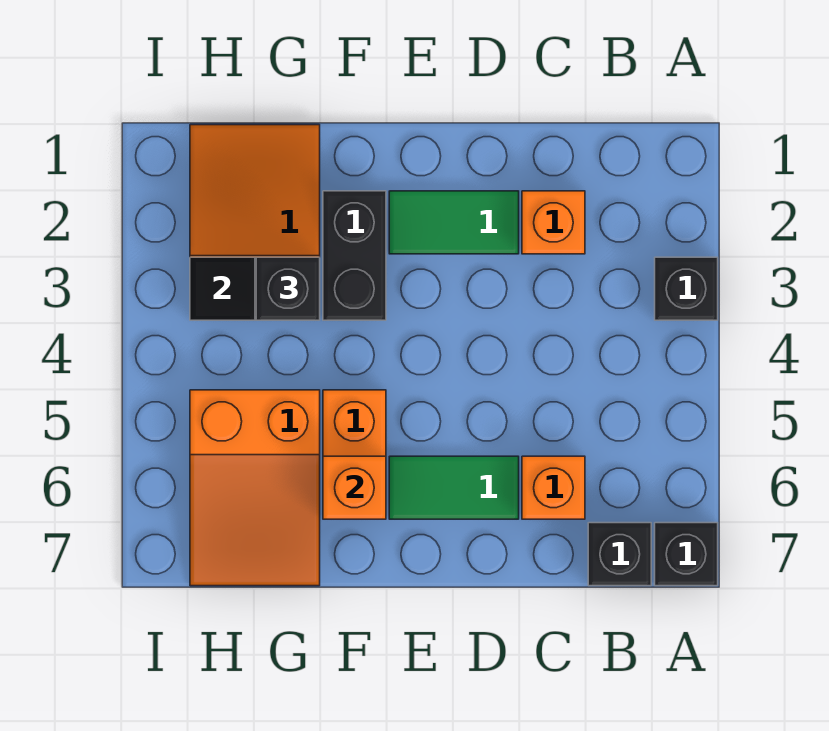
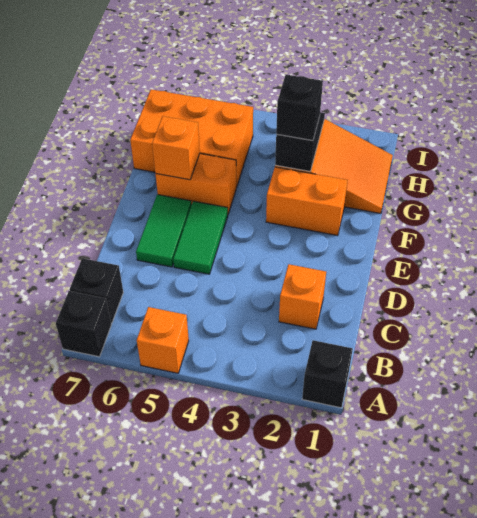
black brick A3 level 1 -> black brick A1 level 1
orange brick C6 level 1 -> orange brick A5 level 1
green tile D2:E2 level 1 -> green tile D5:E5 level 1
black brick F2:F3 level 1 -> orange brick F2:F3 level 1
orange slope G5:H7 level 1 top 5 -> orange brick G5:H7 level 1

